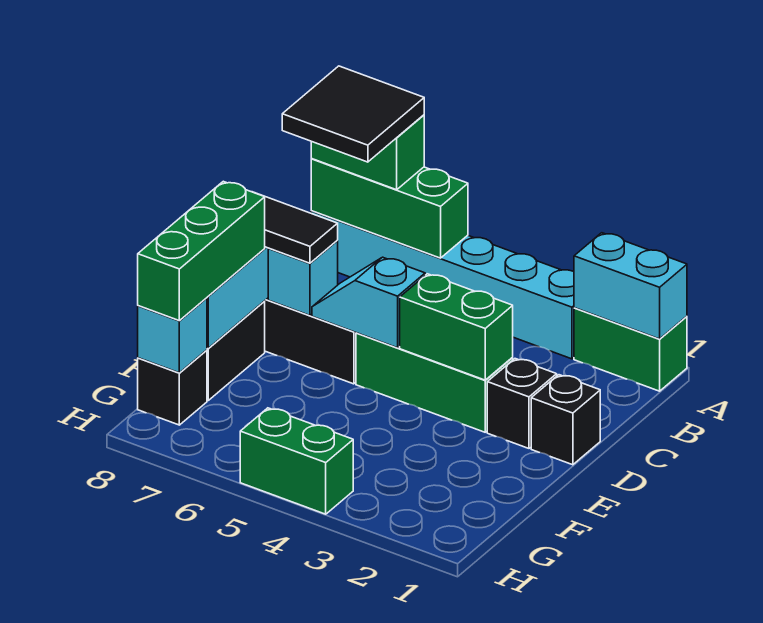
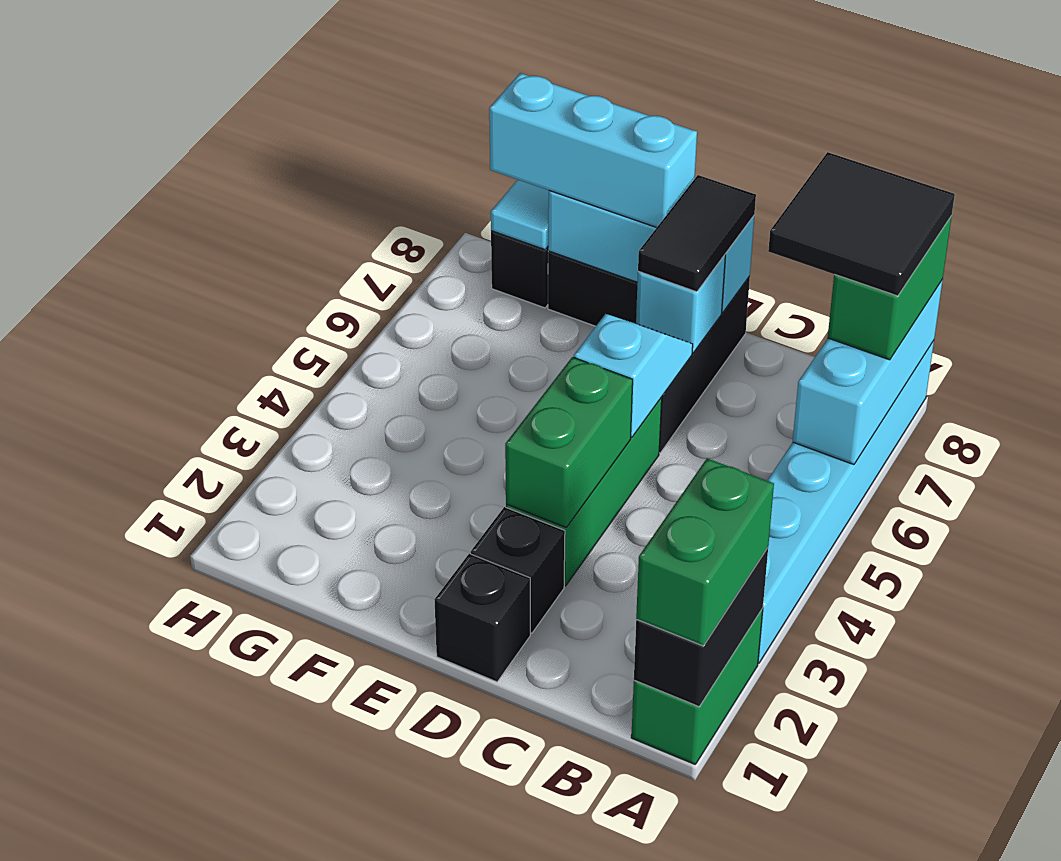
cyan brick A1:A2 level 2 -> black brick A1:A2 level 2
green brick A6:A8 level 2 -> cyan brick A6:A8 level 2
green brick E8:G8 level 3 -> cyan brick E8:G8 level 3
cyan brick G8 level 2 -> cyan tile G8 level 2
green brick H4:H5 level 1 -> green brick A1:A2 level 3

